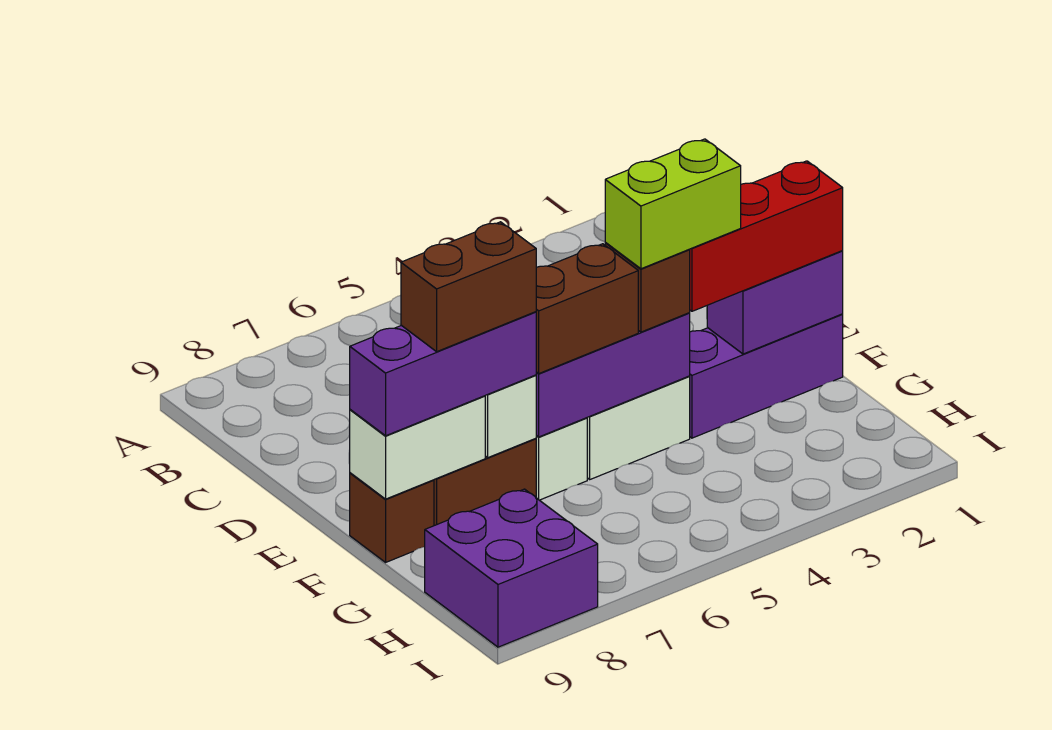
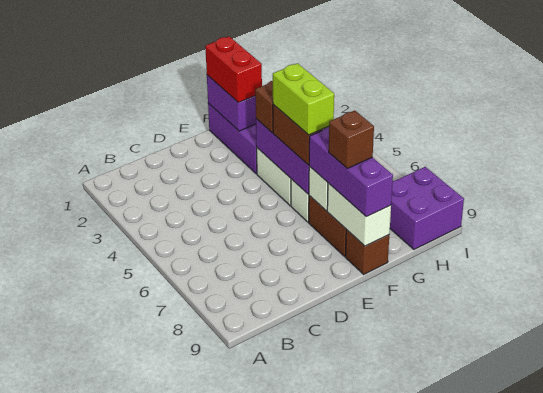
red brick F1:F3 level 3 -> red brick F1:F2 level 3
lime brick F3:F4 level 4 -> lime brick F5:F6 level 4
brown brick F7:F8 level 4 -> brown brick F8 level 4

